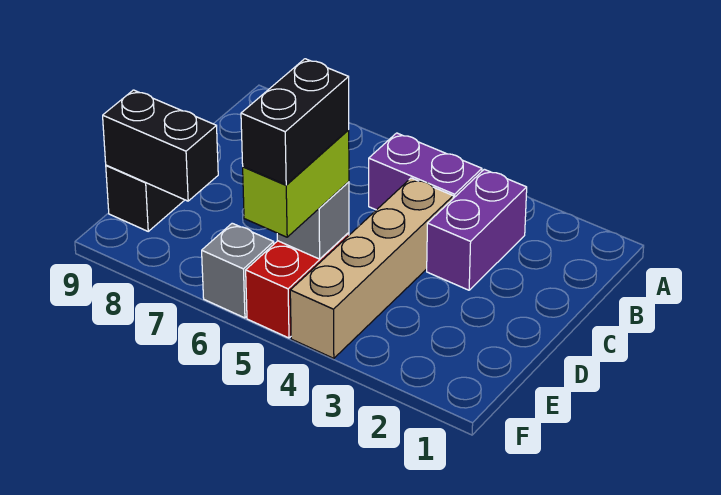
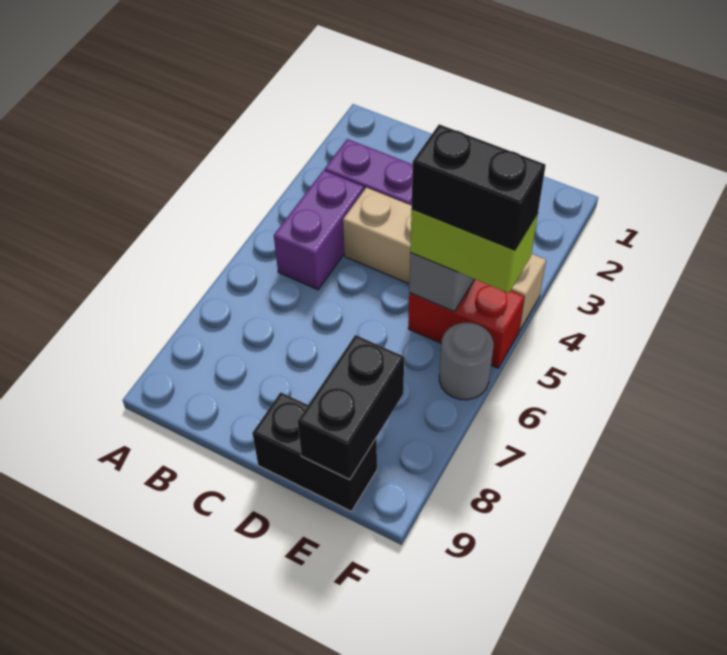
grey brick F6 level 1 -> grey round brick F6 level 1

